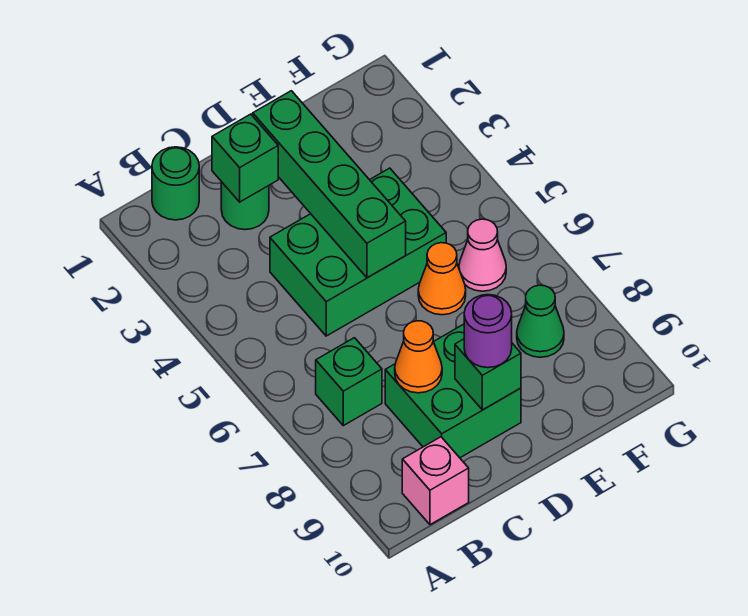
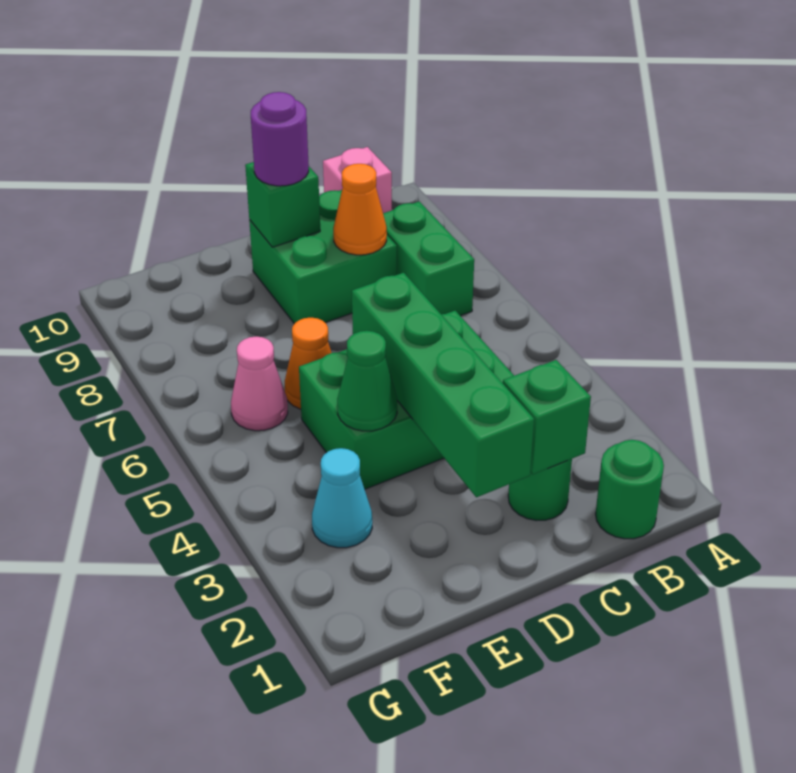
green brick B7 level 1 -> green brick B7:B8 level 1
none -> cyan cone F3 level 1
green cone F8 level 1 -> green cone E4 level 2

